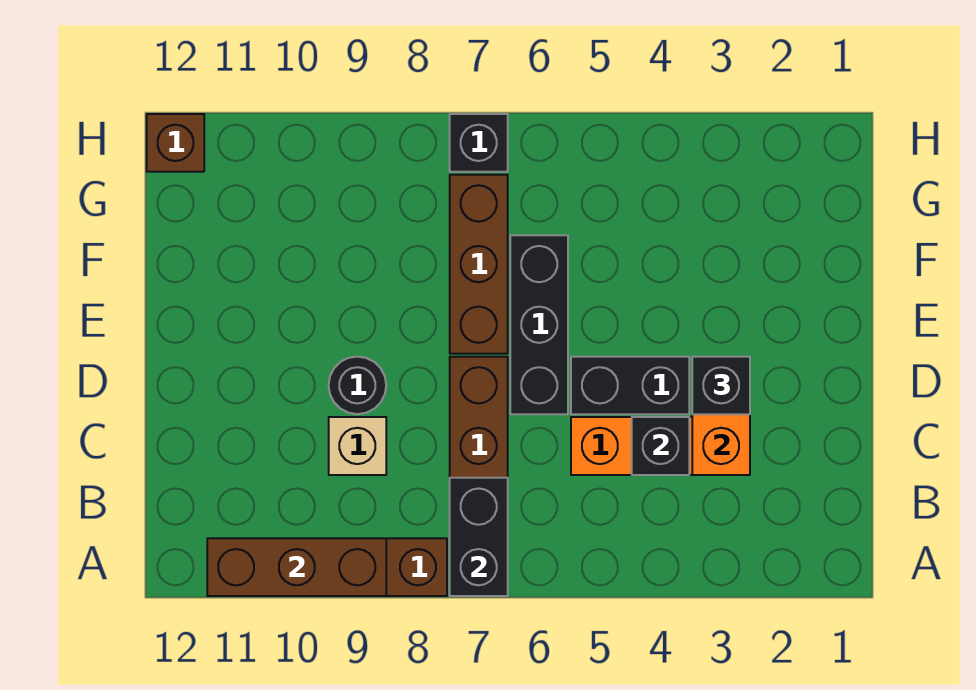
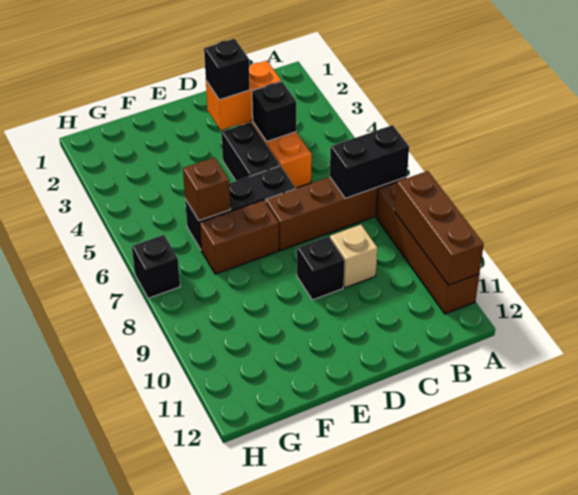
black round brick D9 level 1 -> black brick D9 level 1
brown brick E7:G7 level 1 -> brown brick E7:F7 level 1
brown brick H12 level 1 -> brown brick F6 level 2

